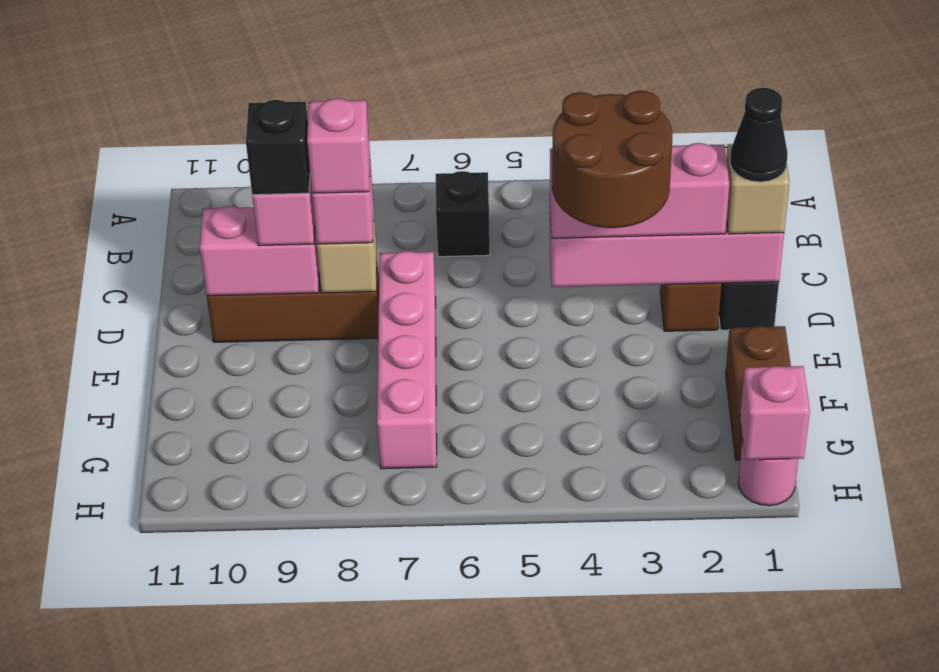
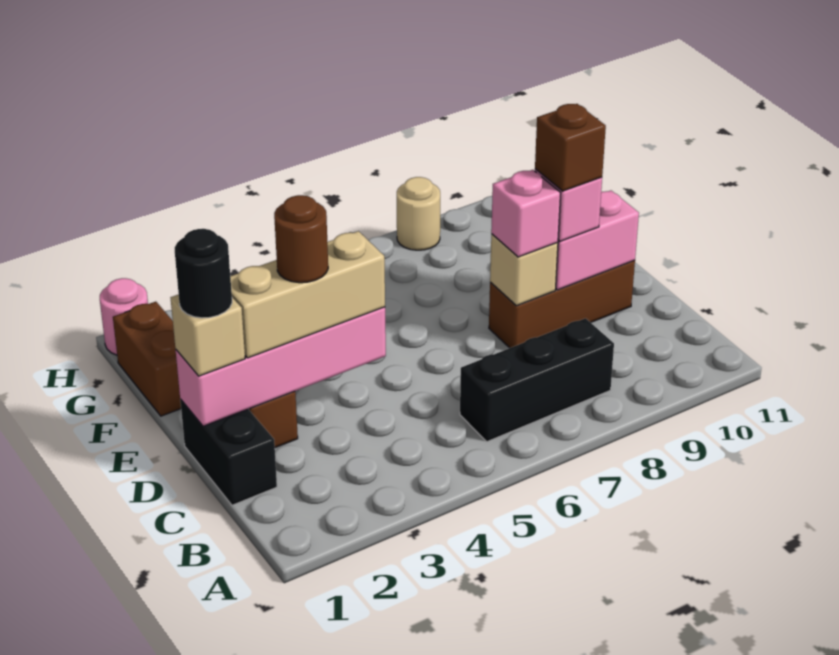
black brick B6 level 1 -> black brick B6:B8 level 1
black cone D1 level 4 -> black round brick D1 level 4
pink brick D2:D4 level 3 -> tan brick D2:D4 level 3
brown round brick D3:E4 level 4 -> brown round brick D3 level 4
pink brick D7:G7 level 1 -> none
pink brick D8 level 4 -> none
black brick D9 level 4 -> brown brick D9 level 4
pink brick H1 level 2 -> none
none -> tan round brick H8 level 1

